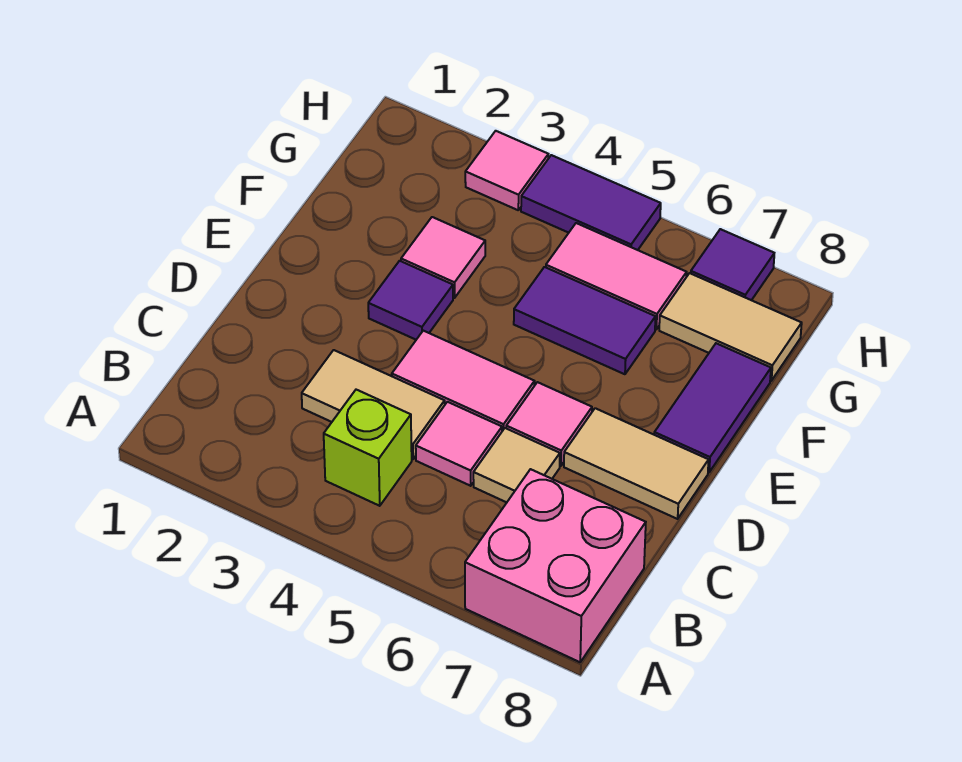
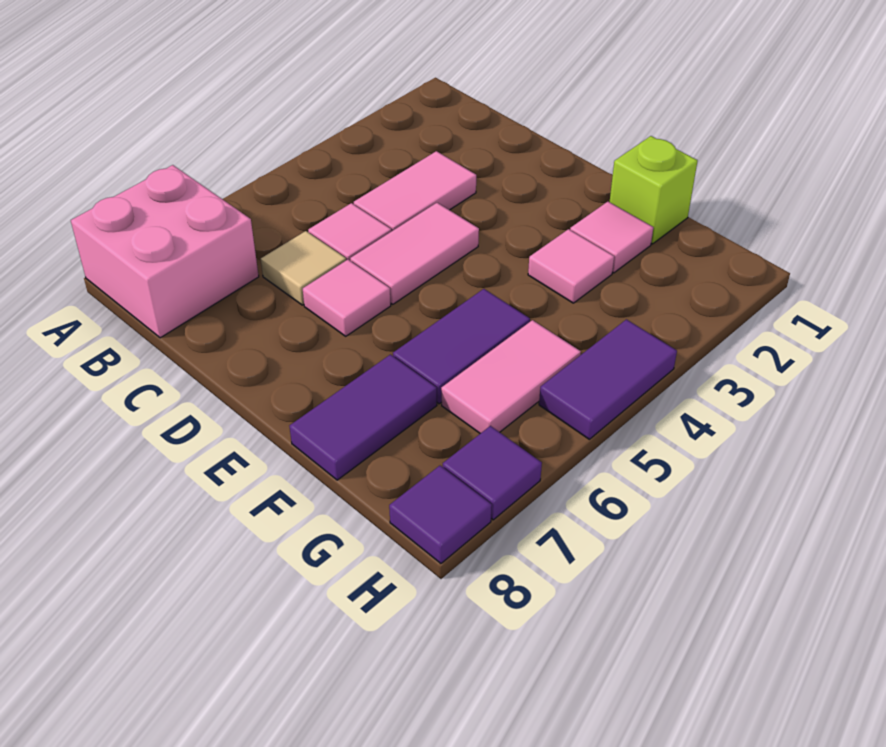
lime brick B4 level 1 -> lime brick F1 level 1
tan tile C3:C4 level 1 -> pink tile C3:C4 level 1
tan tile D7:D8 level 1 -> none
purple tile E3 level 1 -> purple tile H8 level 1
purple tile E8:F8 level 1 -> purple tile F7:F8 level 1
tan tile G7:G8 level 1 -> none
pink tile H3 level 1 -> pink tile F2 level 1

